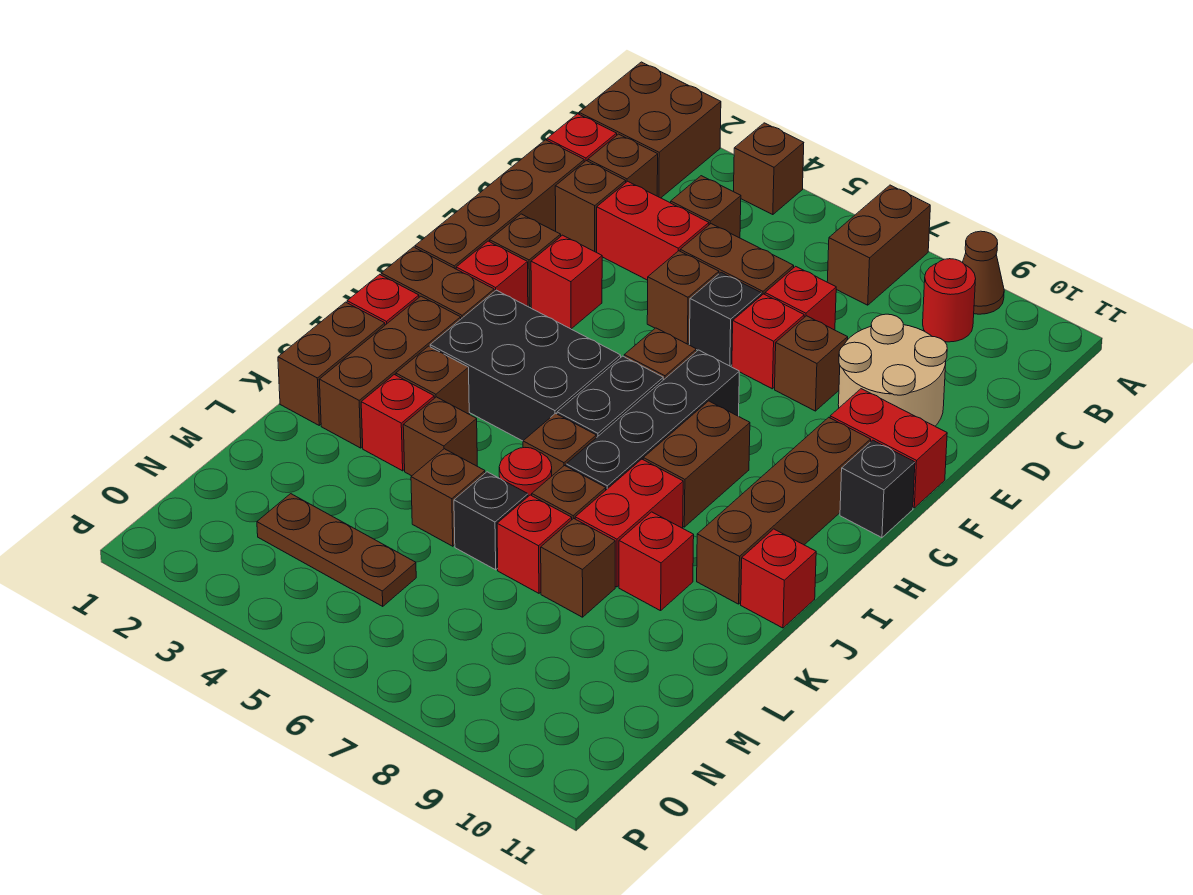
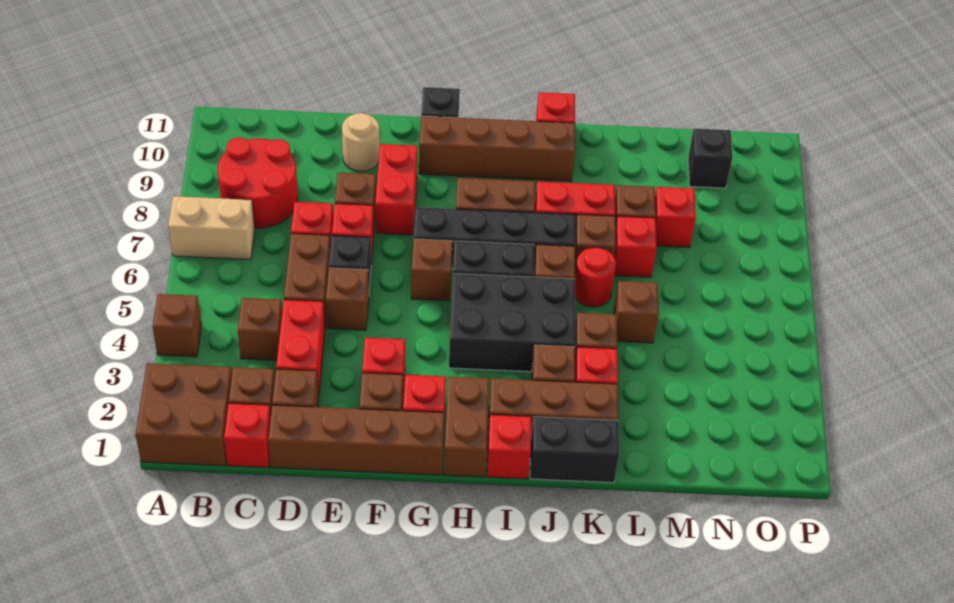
brown brick A7:B7 level 1 -> tan brick A7:B7 level 1
brown cone A9 level 1 -> none
red round brick B9 level 1 -> red round brick B8:C9 level 1
tan round brick D9:E10 level 1 -> tan round brick E10 level 1
red brick F10:F11 level 1 -> red brick F8:F9 level 1
black brick H3:I5 level 1 -> black brick H4:J5 level 1
brown brick J1:K1 level 1 -> black brick J1:K1 level 1
red brick K9 level 1 -> red brick M8 level 1
black brick L6 level 1 -> black brick N10 level 1
brown plate N3:N5 level 1 -> none

